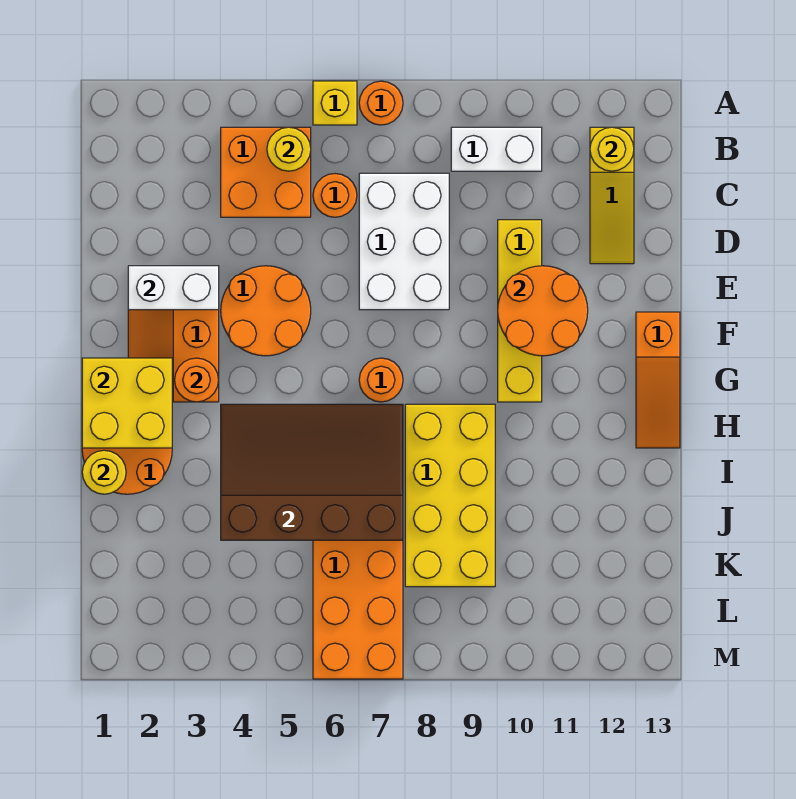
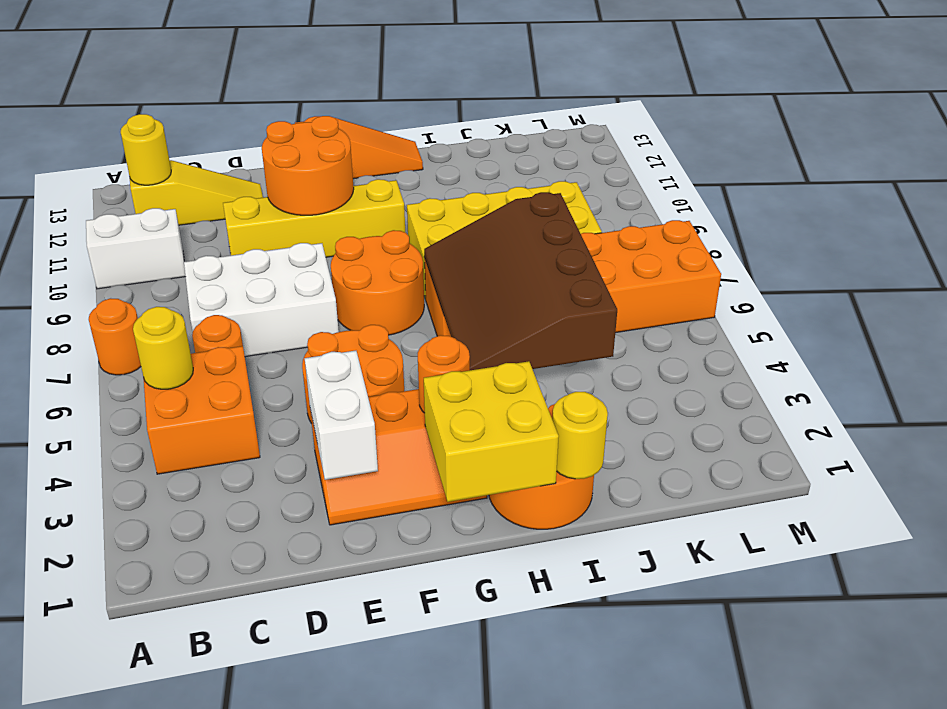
yellow brick A6 level 1 -> none
white brick B9:B10 level 1 -> white brick A10:B10 level 1
orange round brick G7 level 1 -> orange round brick F7:G8 level 1

